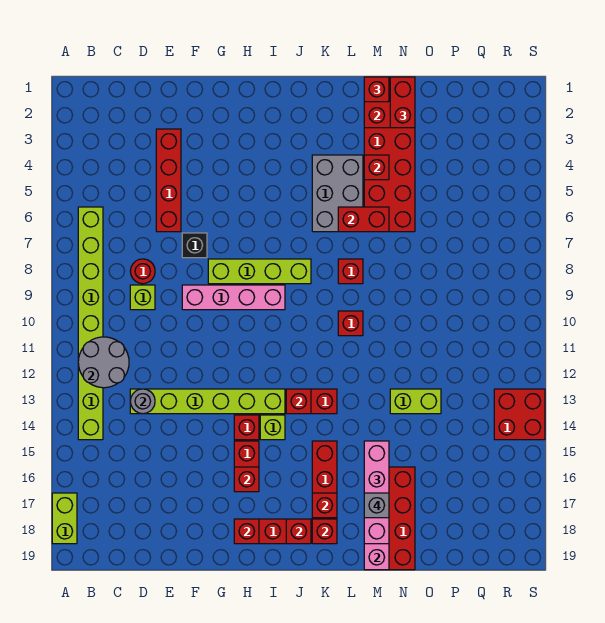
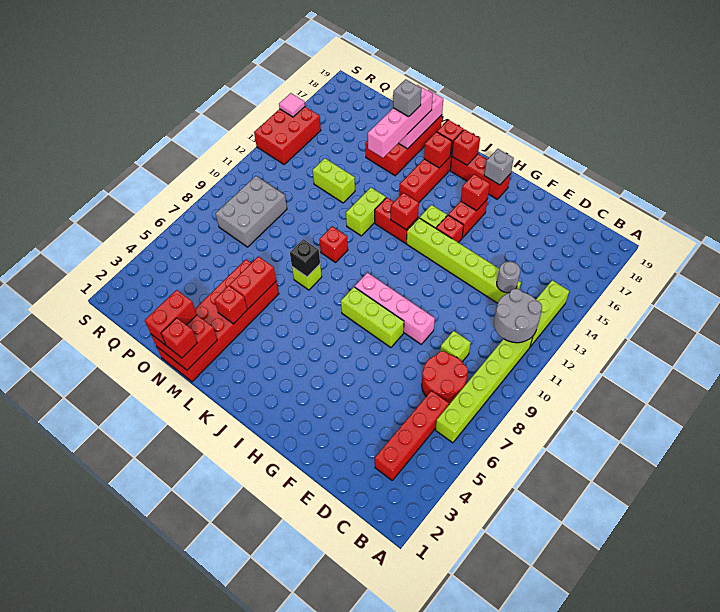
lime brick A17:A18 level 1 -> lime brick L12:L13 level 1
red round brick D8 level 1 -> red round brick C7:D8 level 1
red brick E3:E6 level 1 -> red brick C3:C6 level 1
black brick F7 level 1 -> black brick L8 level 2
lime brick G8:J8 level 1 -> lime brick G8:I8 level 1
red brick H18 level 2 -> grey brick H18 level 2
grey brick K4:L6 level 1 -> grey brick P8:Q10 level 1
red brick L6:M6 level 2 -> red brick M5:M6 level 2
red brick L8 level 1 -> lime brick L8 level 1
red brick R13:S14 level 1 -> red brick R13:S15 level 1
none -> pink tile S15 level 2

